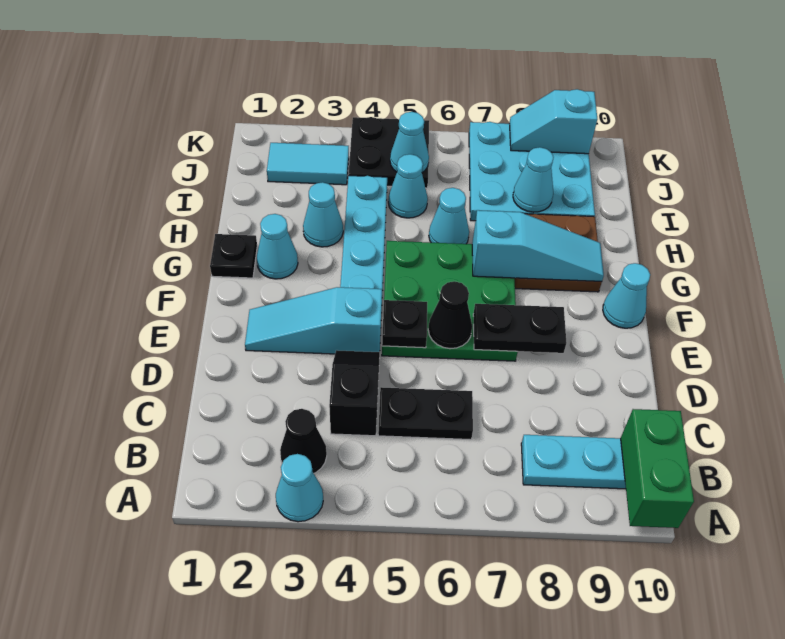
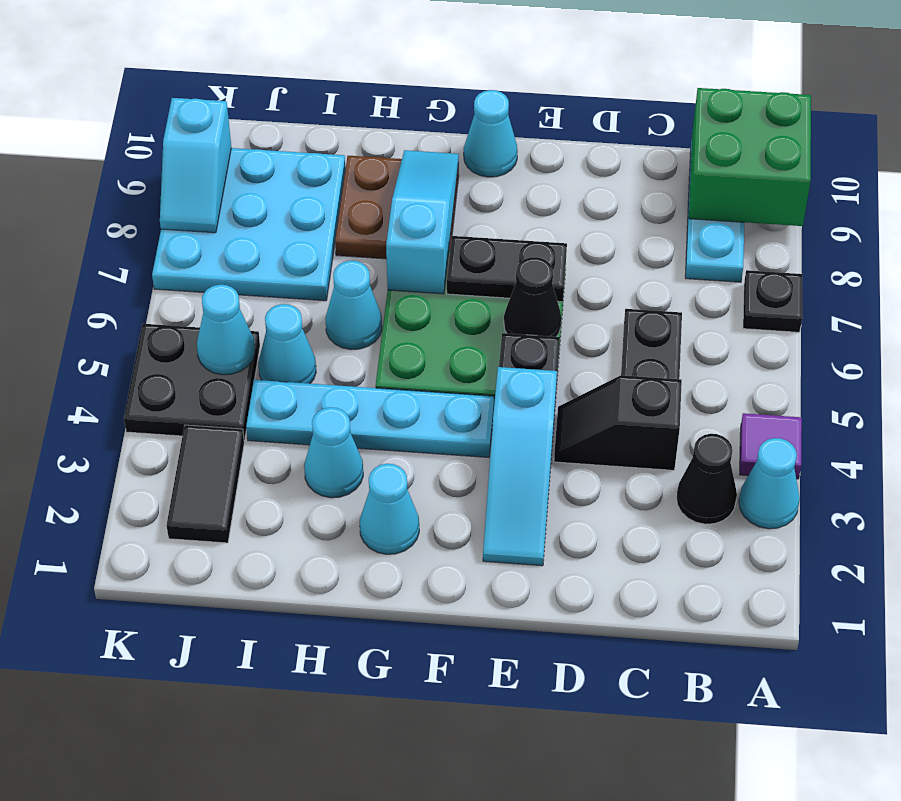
none -> purple tile A4 level 1
green brick A10:B10 level 2 -> green brick A9:B10 level 2
black plate E7:E8 level 2 -> black plate E7:F7 level 2
black plate G1 level 1 -> black plate A7 level 1
cyan cone I8 level 2 -> none
cyan tile J2:J3 level 1 -> black tile J2:J3 level 1

